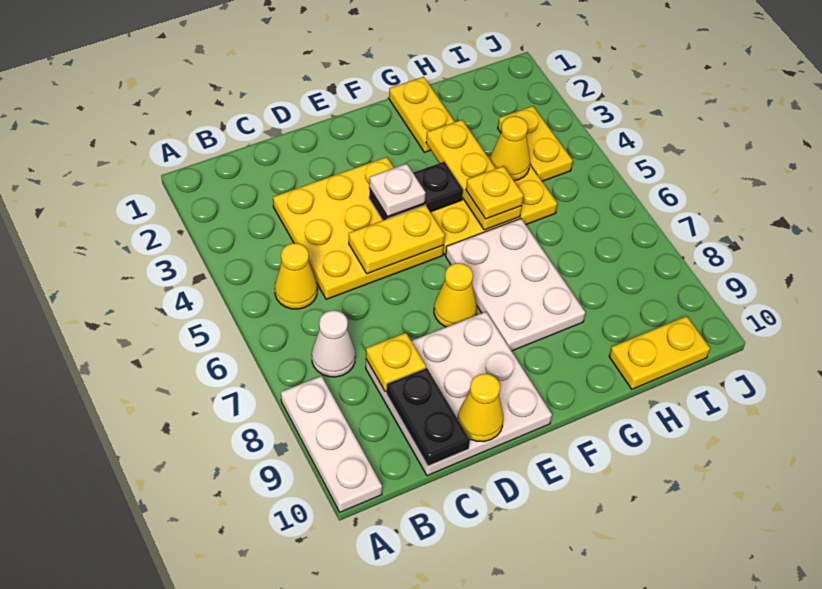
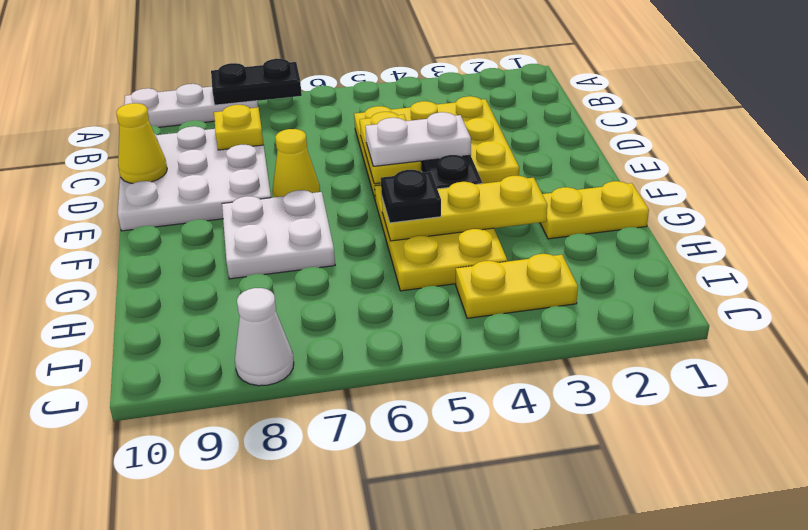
yellow cone B5 level 1 -> none
white cone B7 level 1 -> white cone J8 level 1
black plate C9:C10 level 2 -> black plate A7:A8 level 2
white plate E4 level 3 -> white plate E4:E5 level 3
white plate F6:G8 level 1 -> white plate F7:G8 level 1
yellow plate G5 level 3 -> black plate G5 level 3
yellow cone H4 level 2 -> none
yellow plate H10:I10 level 1 -> none

